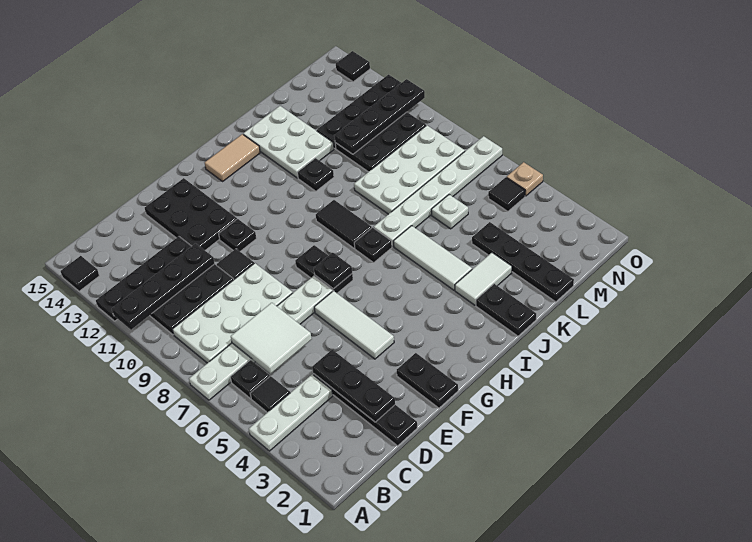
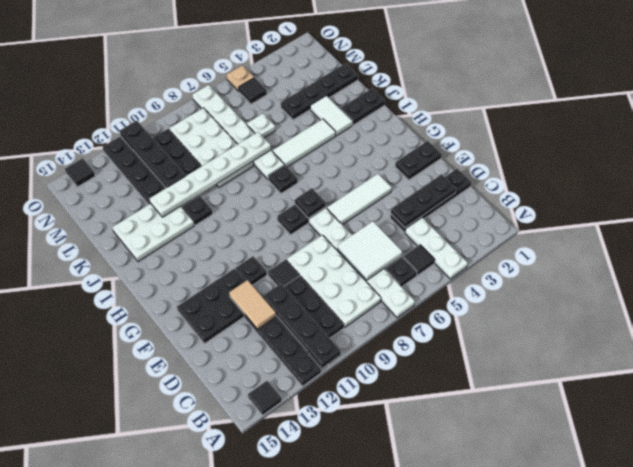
tan tile H14:I14 level 1 -> tan tile D12:E12 level 2
black tile I8:I9 level 1 -> none
none -> white plate K7:K12 level 2

